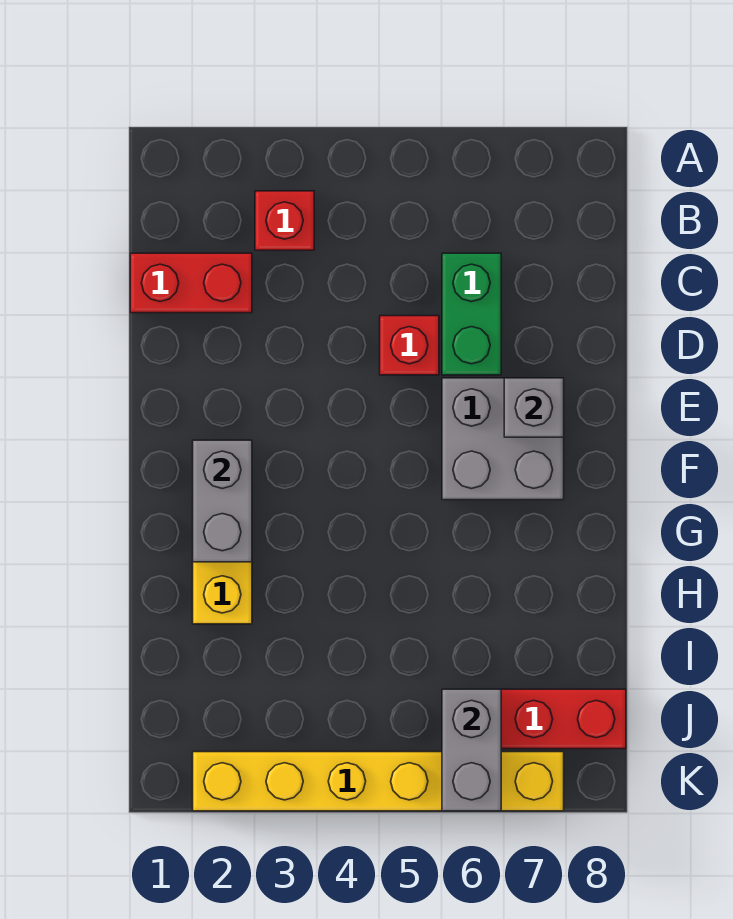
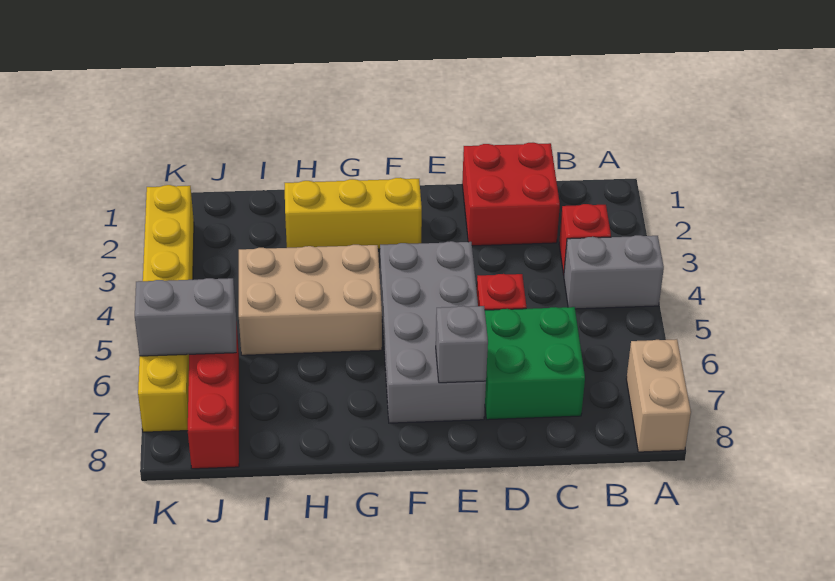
none -> tan brick A7:A8 level 1
red brick C1:C2 level 1 -> red brick C1:D2 level 1
green brick C6:D6 level 1 -> green brick C6:D7 level 1
grey brick E6:F7 level 1 -> grey brick E4:F7 level 1
grey brick F2:G2 level 2 -> grey brick A4:B4 level 1
none -> tan brick G4:I5 level 1

